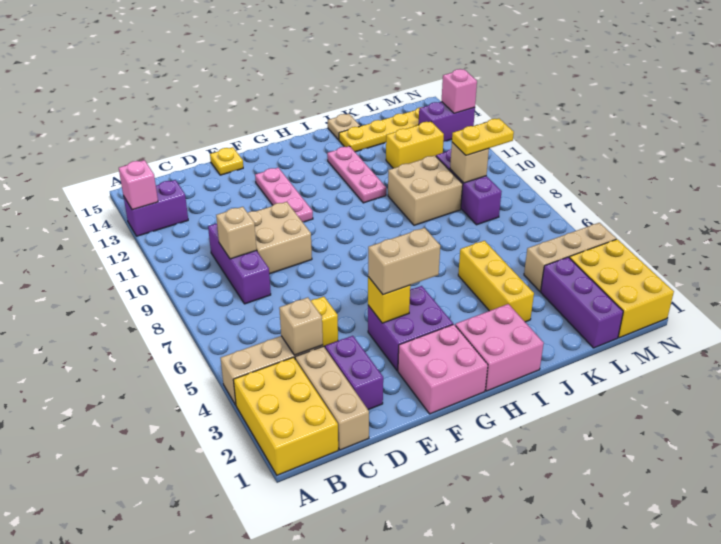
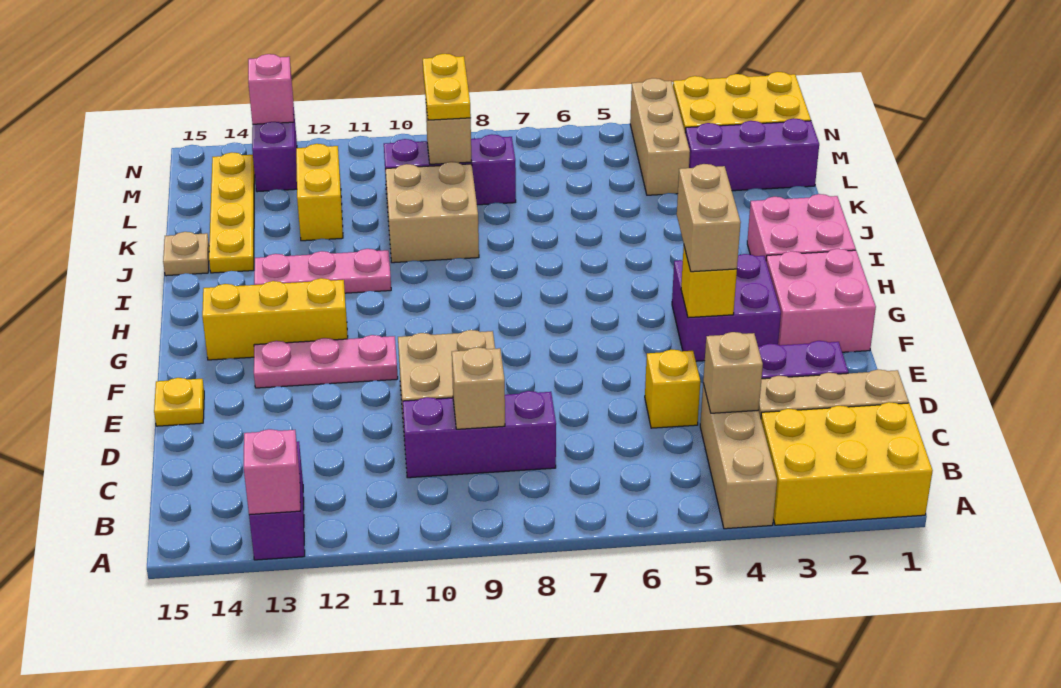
yellow brick J3:J5 level 1 -> yellow brick G12:G14 level 1

